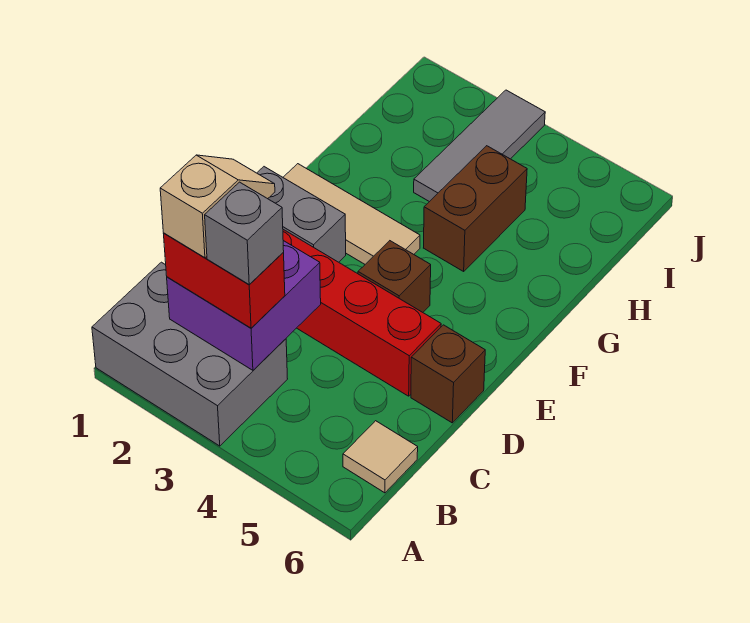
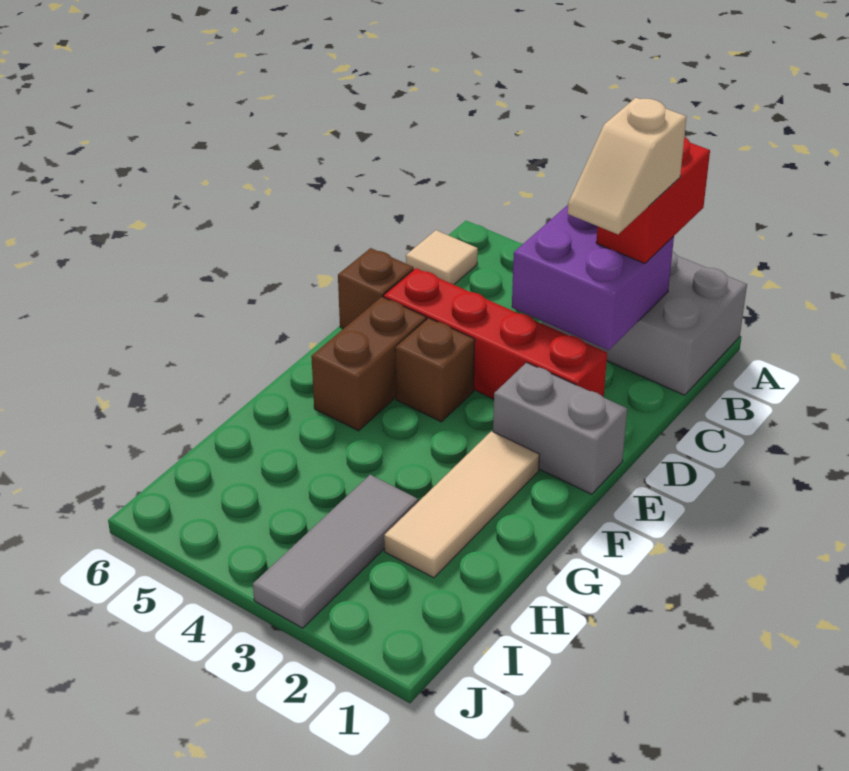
red brick B2:B3 level 3 -> red brick A2:B2 level 3
grey brick B3 level 4 -> none
tan tile F1:F3 level 1 -> tan tile F2:H2 level 1
brown brick G4:H4 level 1 -> brown brick E5:F5 level 1

